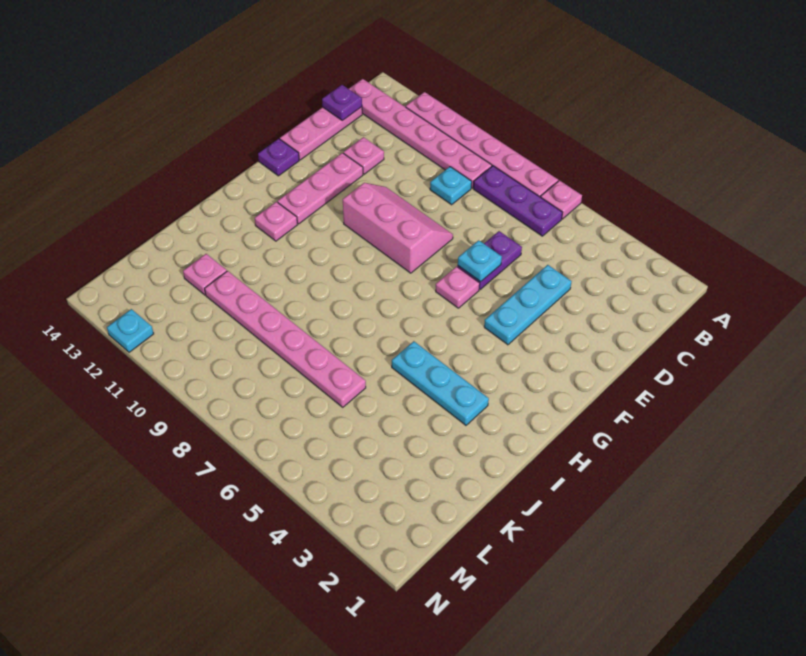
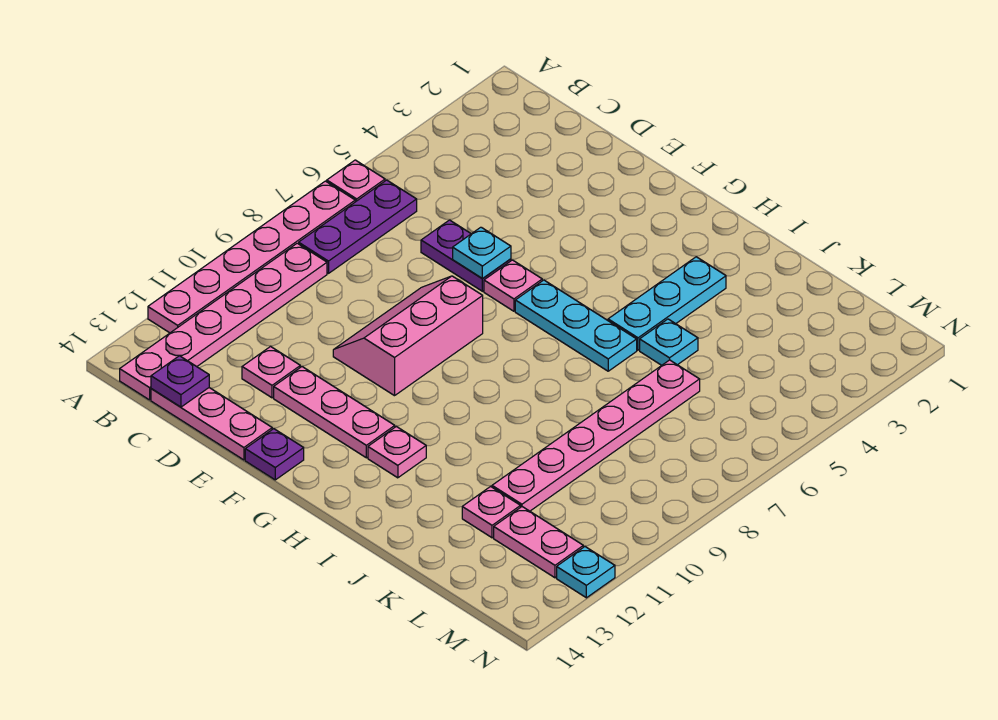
cyan plate C9 level 1 -> cyan plate J5 level 1
cyan plate D4:F4 level 1 -> cyan plate G6:I6 level 1
none -> pink plate L12:M12 level 1

